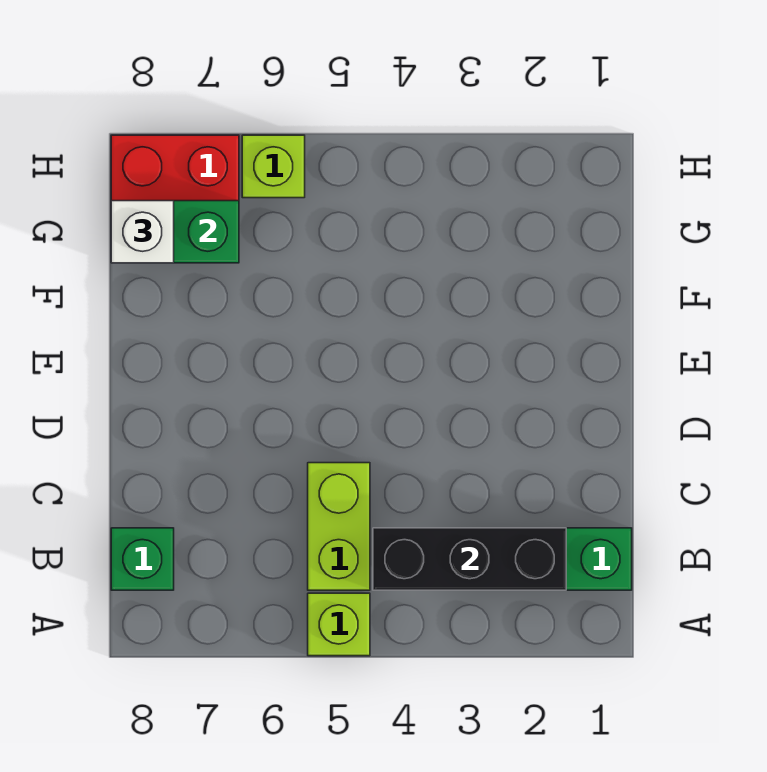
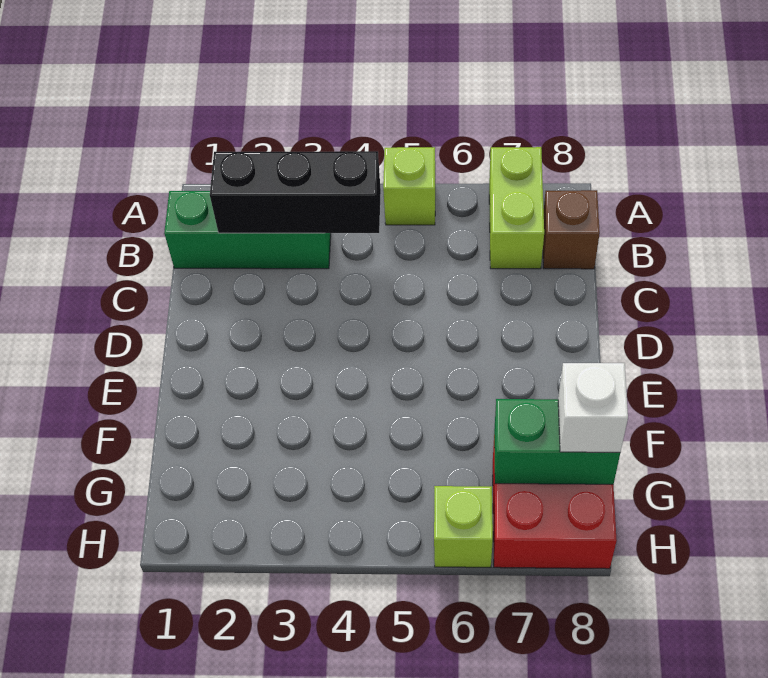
lime brick B5:C5 level 1 -> lime brick A7:B7 level 1
green brick B8 level 1 -> brown brick B8 level 1

